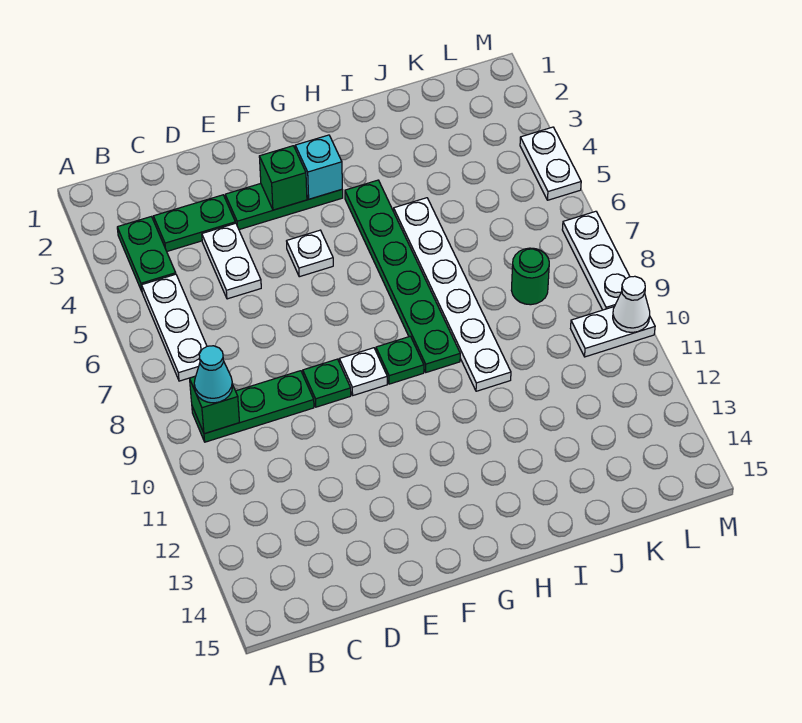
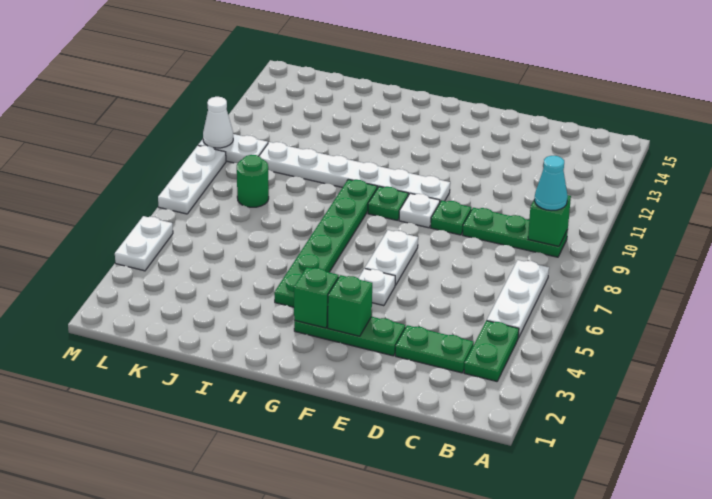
white plate D4:D5 level 1 -> white plate F6:F7 level 1
cyan brick G3 level 2 -> green brick G3 level 2
white plate I5:I10 level 1 -> white plate F10:K10 level 1

